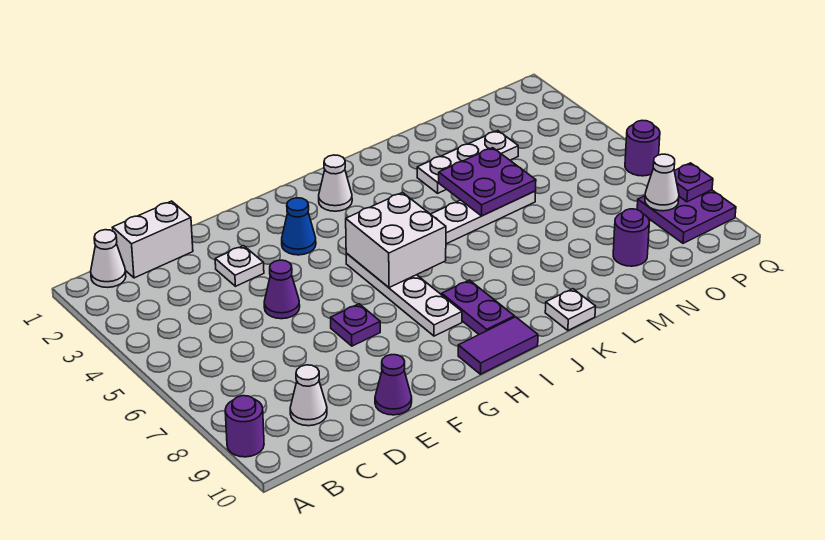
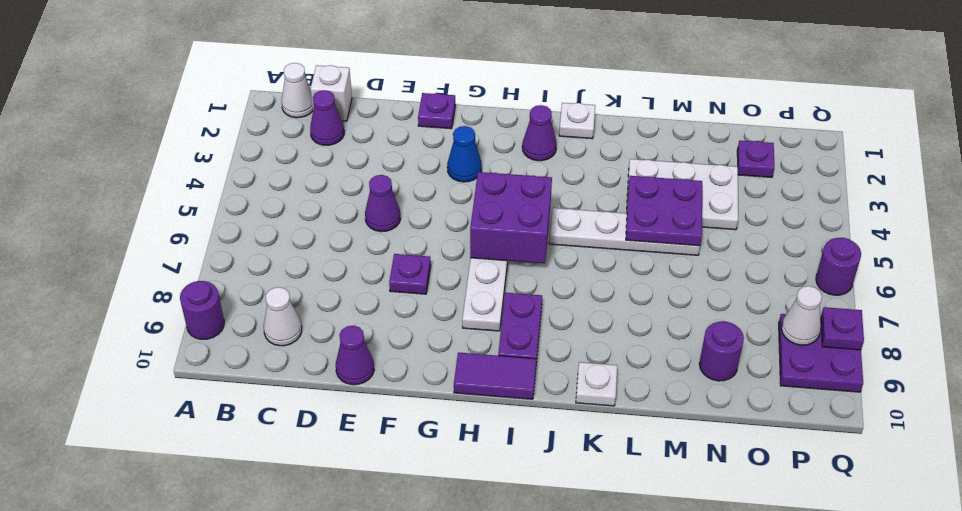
white brick C1:D1 level 1 -> white brick C1 level 1
none -> purple cone C2 level 1
white plate E3 level 1 -> white plate J1 level 1
none -> purple plate F1 level 1
white brick H5:I6 level 2 -> purple brick H5:I6 level 2
white cone I2 level 1 -> purple cone I2 level 1
white plate L3:N3 level 1 -> white plate L3:N4 level 1
none -> purple plate O2 level 1

